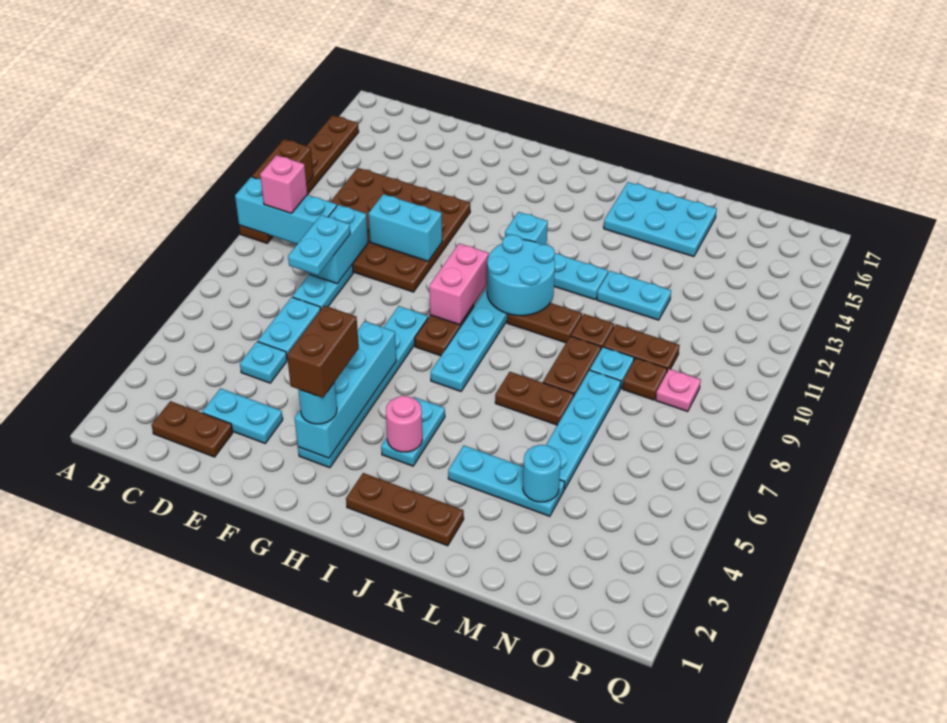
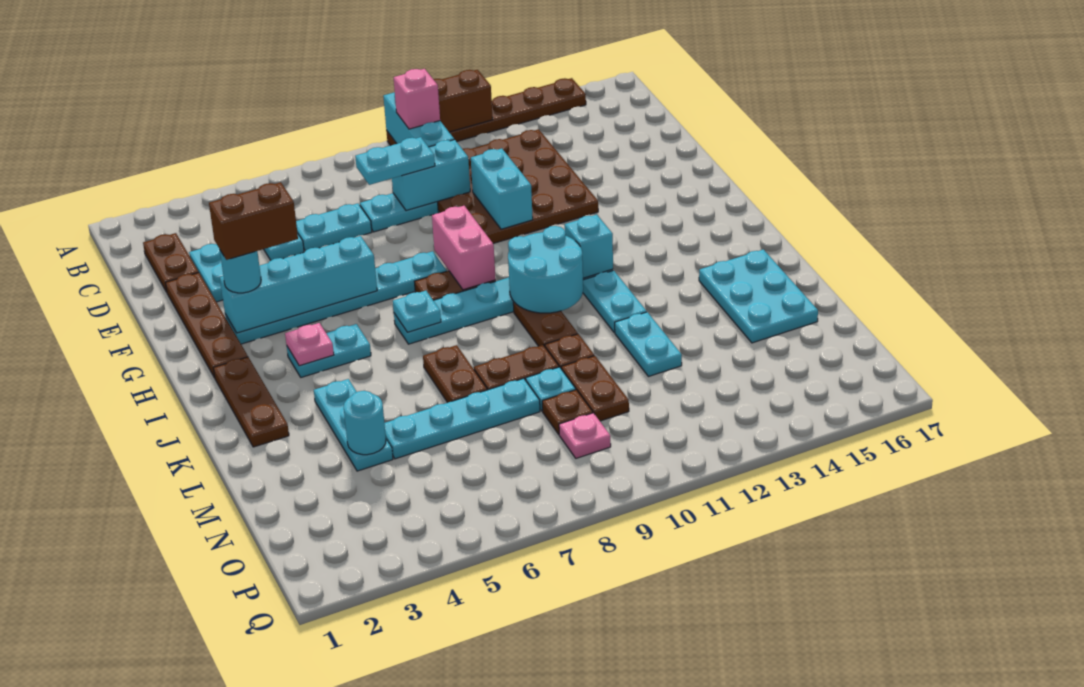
none -> brown plate E2:H2 level 1
pink brick H9:H10 level 2 -> pink brick G9:H9 level 2
pink round brick I4 level 2 -> pink plate I4 level 2
none -> cyan plate I7 level 2

